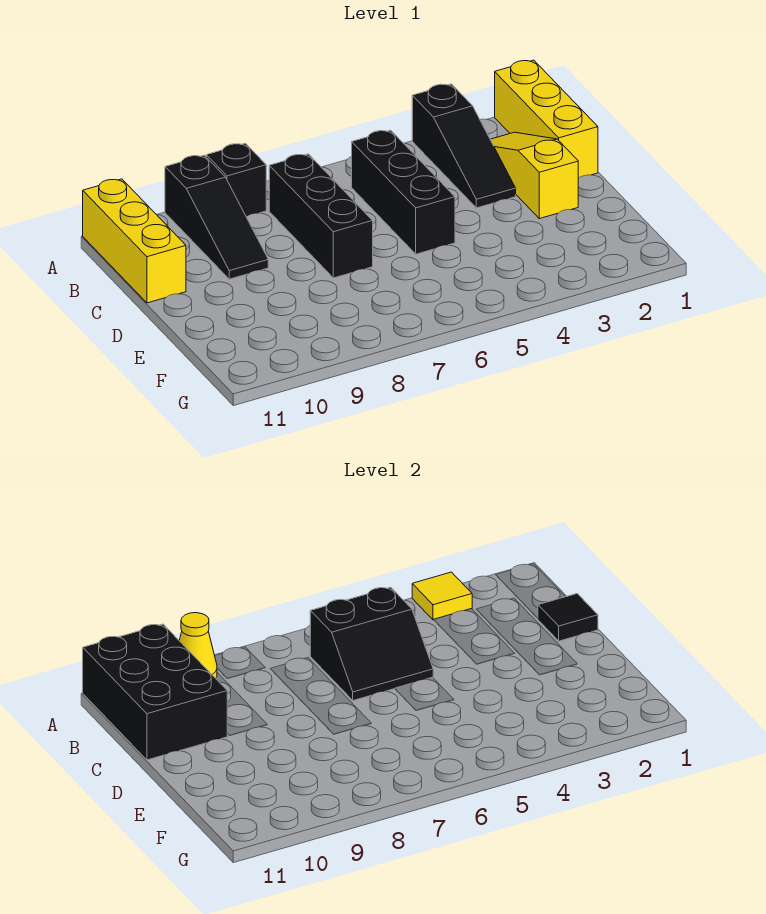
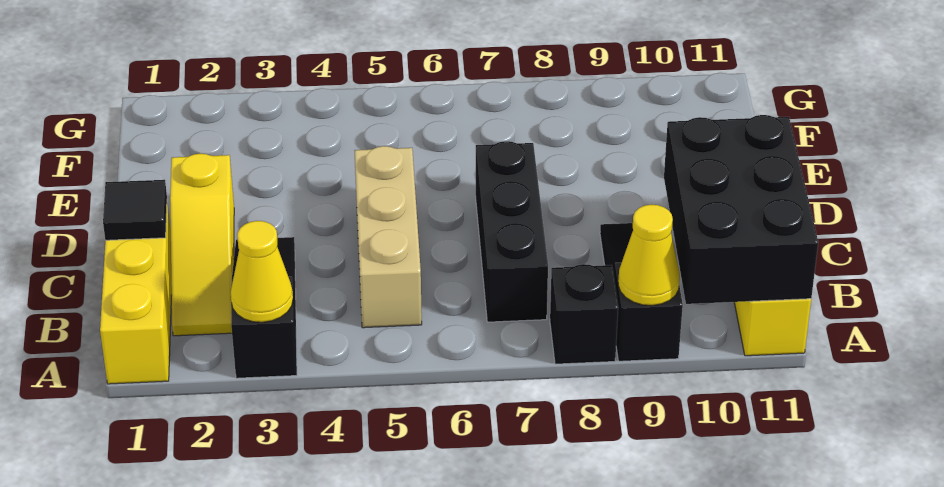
yellow tile A3 level 2 -> yellow cone A3 level 2
black brick B5:D5 level 1 -> tan brick B5:D5 level 1
black slope B5:C6 level 2 top B -> none

